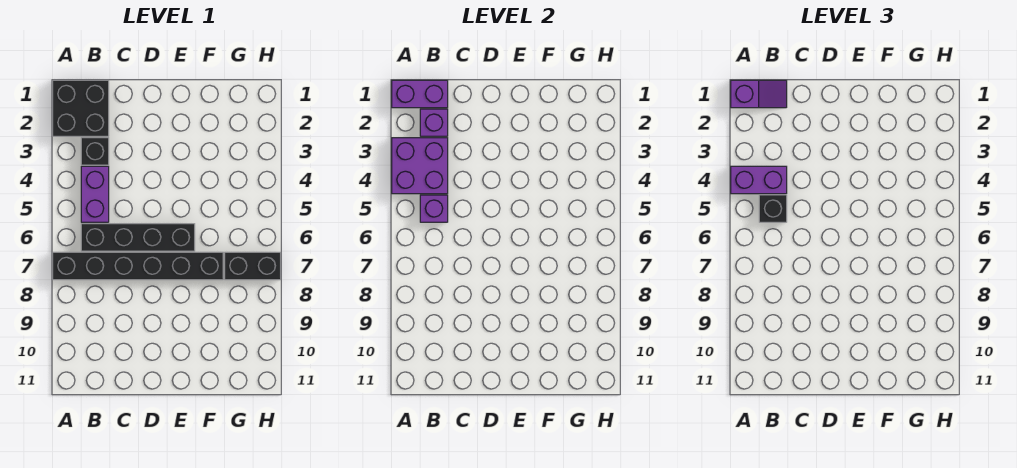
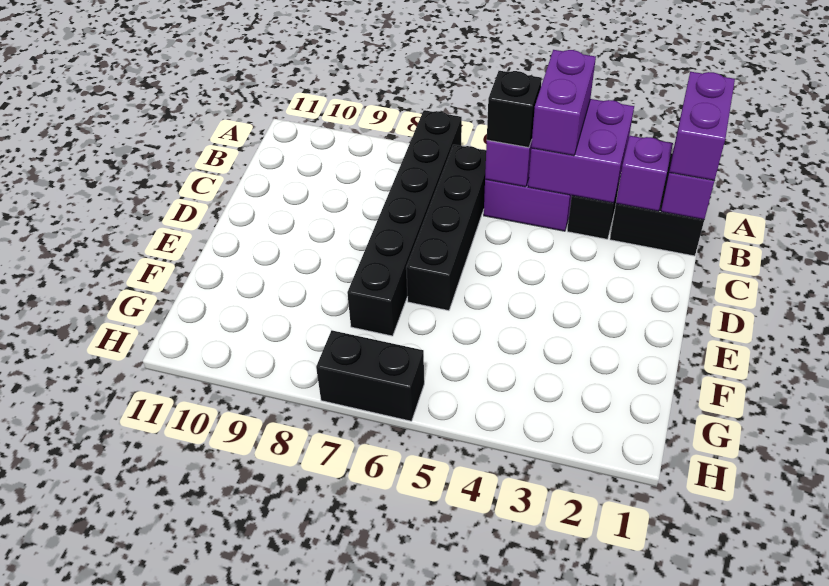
purple slope A1:B1 level 3 top A -> purple brick A1:B1 level 3
black brick G7:H7 level 1 -> black brick H6:H7 level 1

